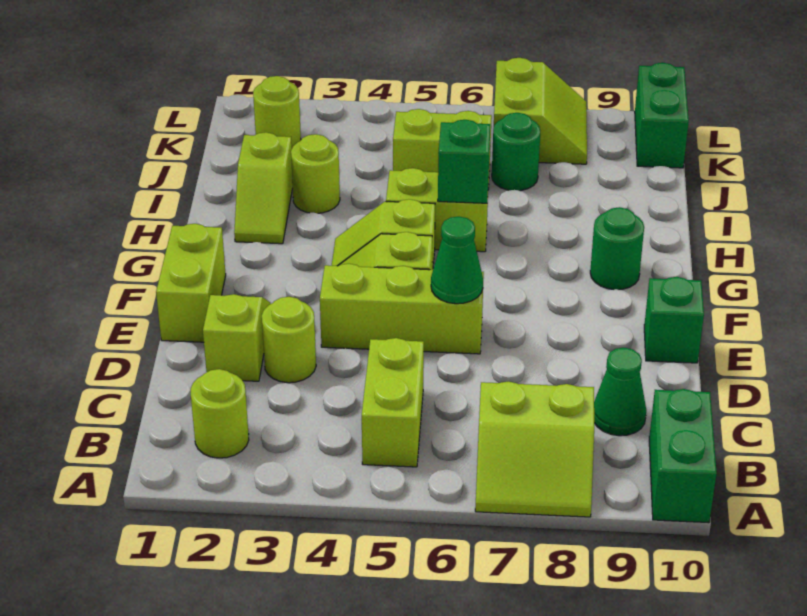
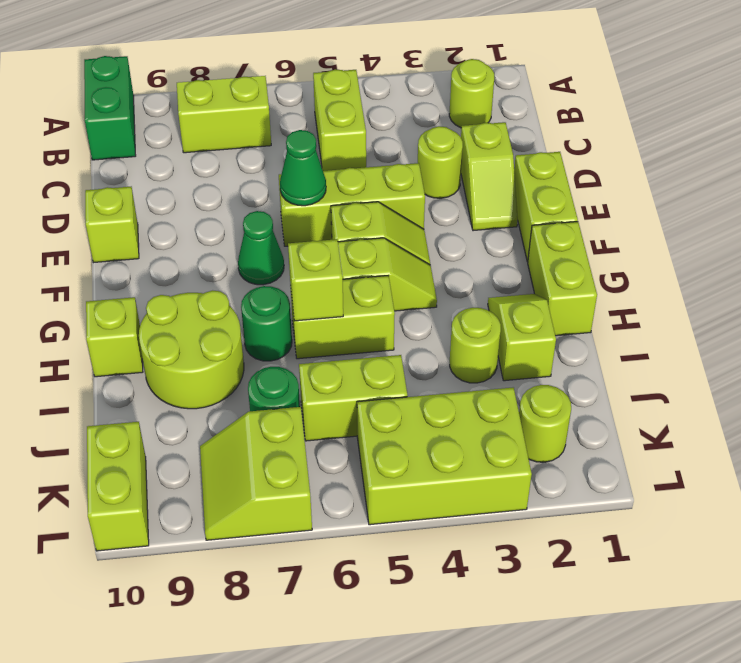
green cone C9 level 1 -> green cone F7 level 1
green brick E10 level 1 -> lime brick E10 level 1
none -> lime brick G1:H1 level 1
green round brick G9 level 1 -> green round brick H7 level 1
green brick H6 level 2 -> lime brick H6 level 2
none -> lime round brick H8:I9 level 1
none -> lime brick H10 level 1
none -> lime brick K3:L5 level 1
green brick K10:L10 level 1 -> lime brick K10:L10 level 1

